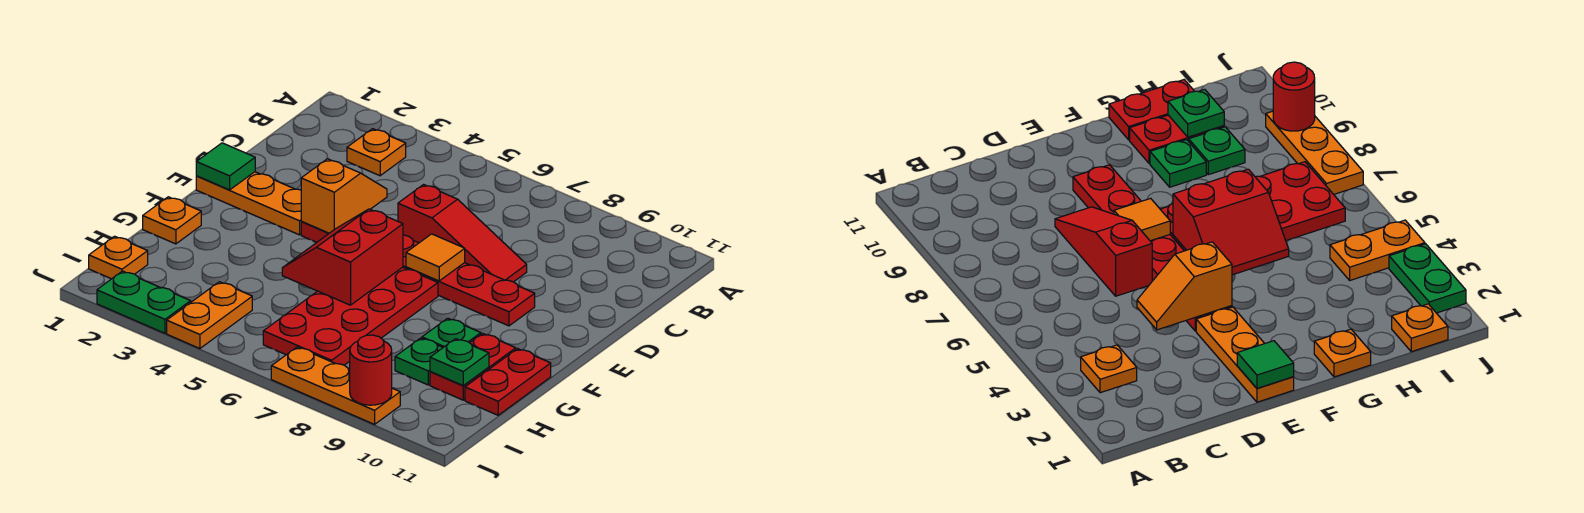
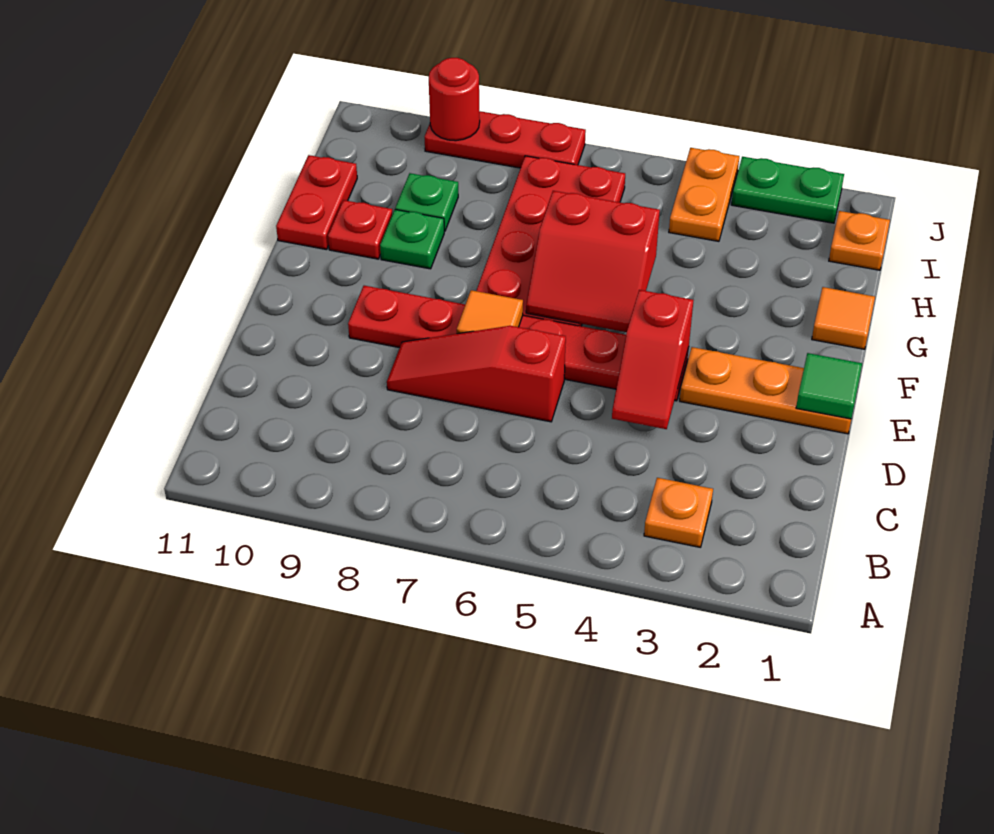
orange slope D4:E4 level 2 top E -> red slope D4:E4 level 2 top E
red slope F5:G6 level 2 top 6 -> red slope F5:G6 level 2 top G
orange plate G1 level 1 -> orange tile G1 level 1
red plate G10:H10 level 1 -> red plate G10 level 1
green plate H10 level 2 -> none
orange plate J7:J9 level 1 -> red plate J7:J9 level 1

